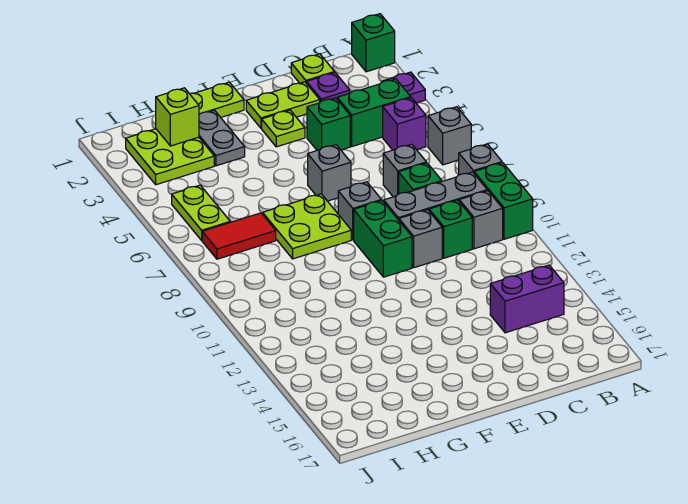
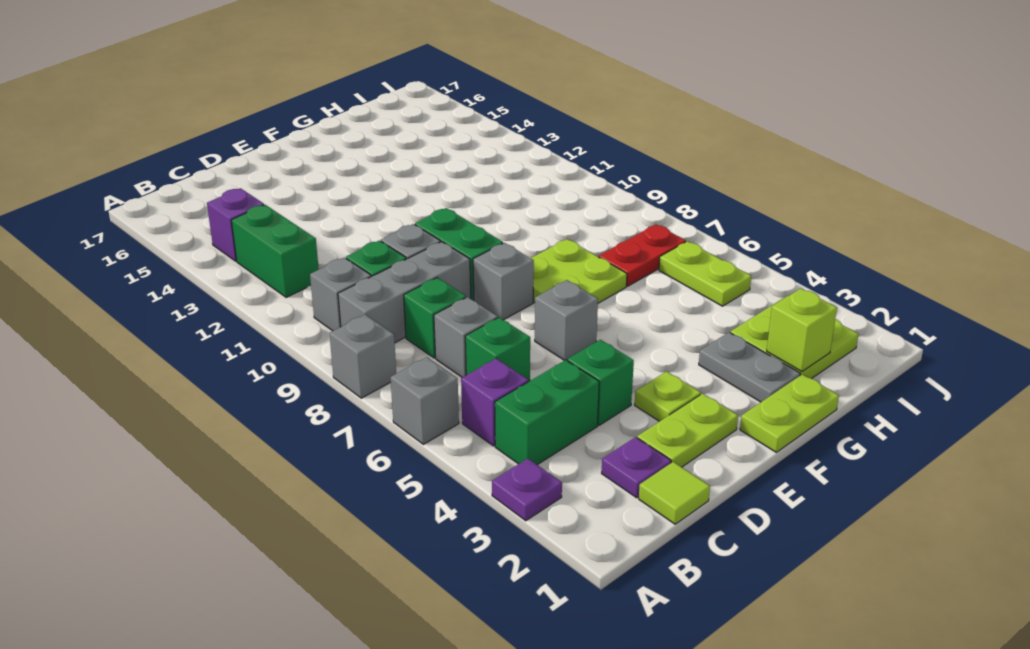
green brick A1 level 1 -> green brick C6 level 1
green brick A9:A10 level 1 -> green brick B12:B13 level 1
purple brick B14:C14 level 1 -> purple brick B14 level 1
lime plate C1 level 1 -> lime tile C1 level 1
red tile H7:I7 level 1 -> red plate H7:I7 level 1

